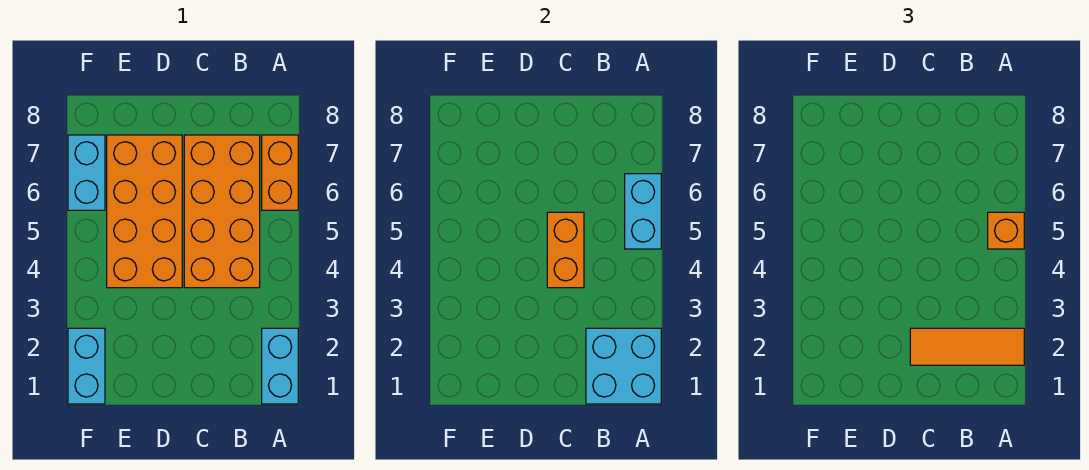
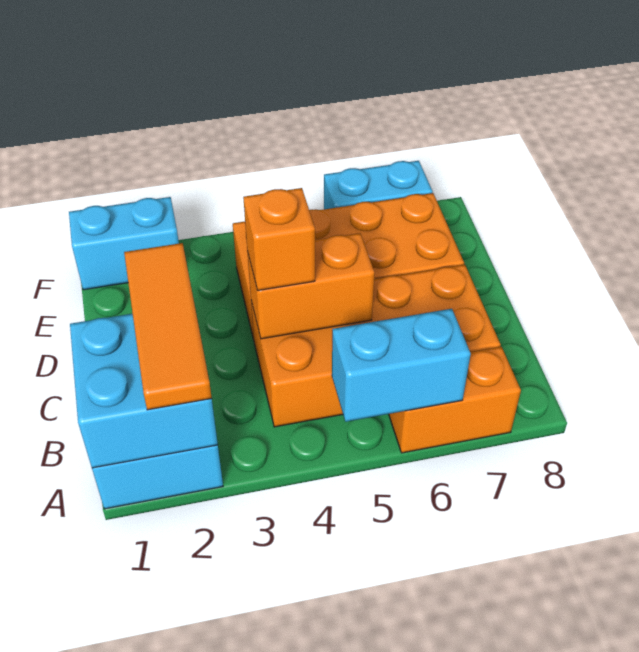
orange brick A5 level 3 -> orange brick C4 level 3

